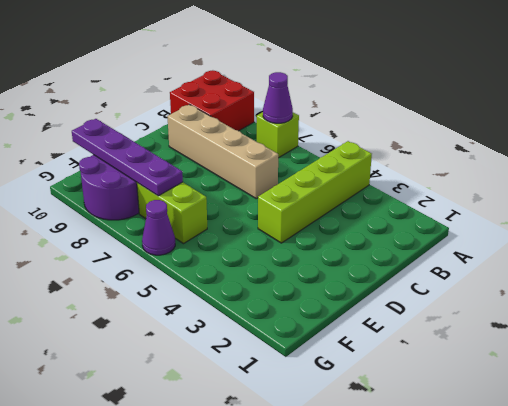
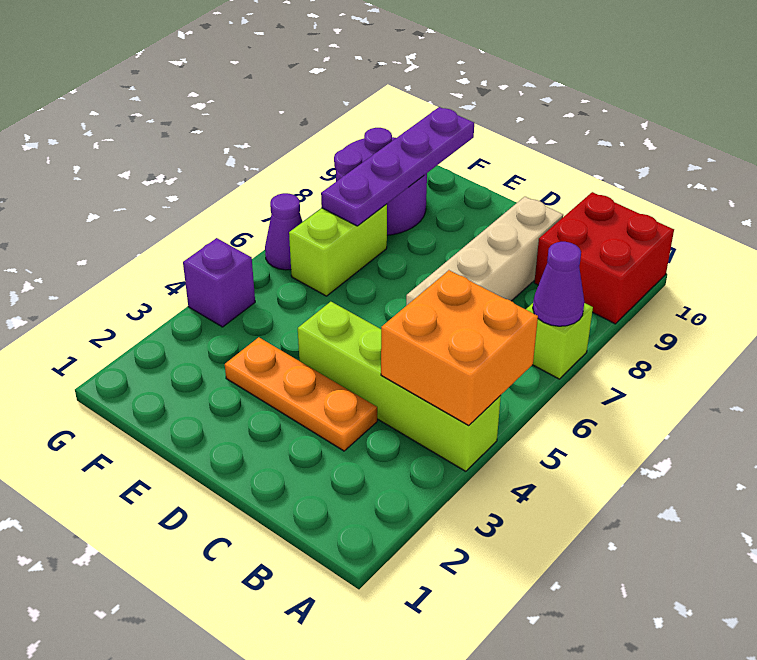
none -> orange brick A4:B5 level 2
none -> orange plate C3:E3 level 1
none -> purple brick G4 level 1

